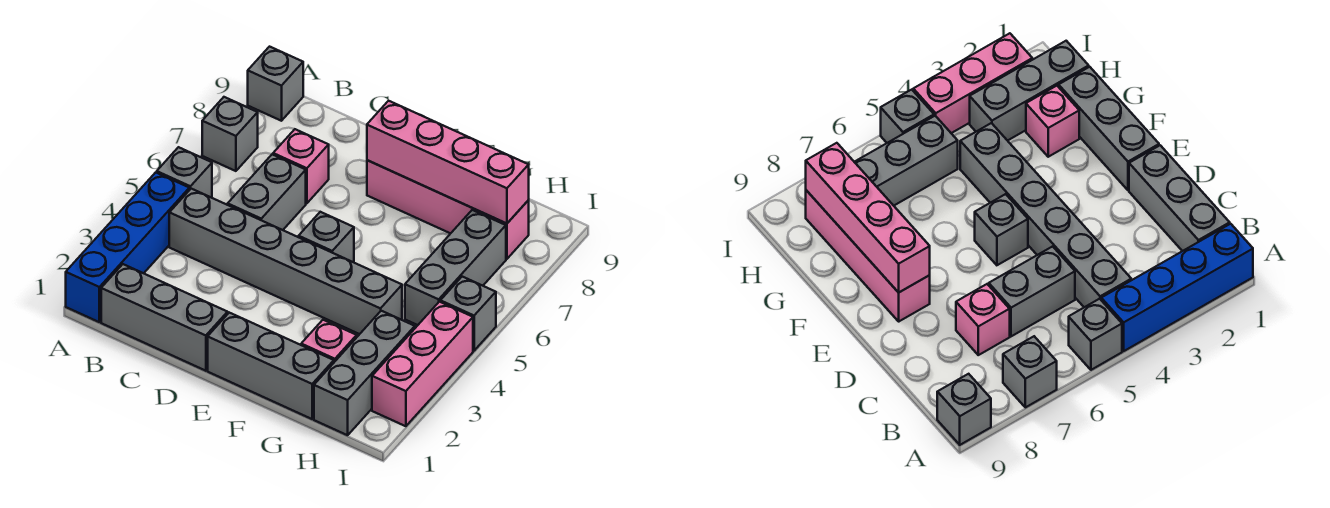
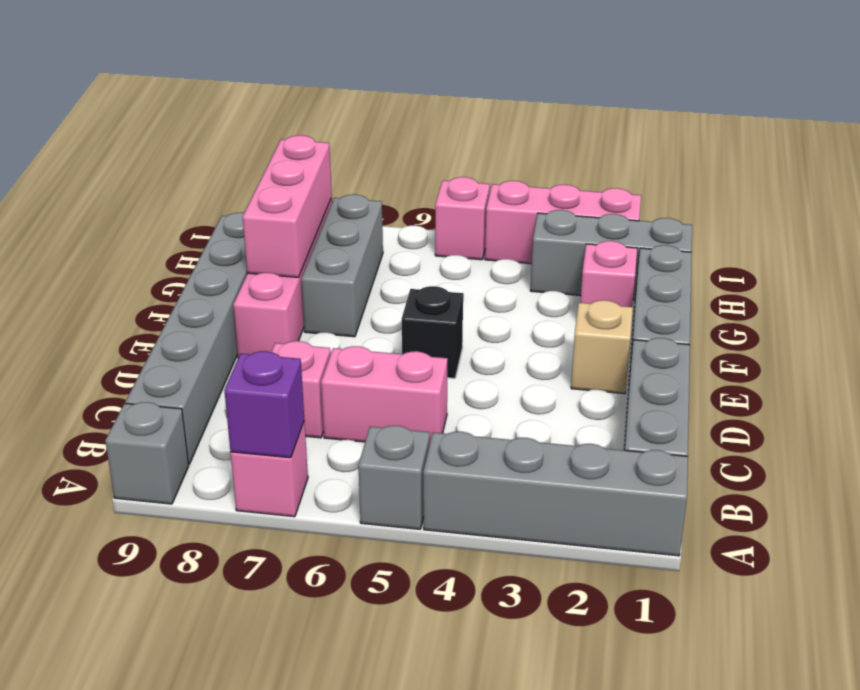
blue brick A1:A4 level 1 -> grey brick A1:A4 level 1
grey brick A7 level 1 -> pink brick A7 level 1
none -> purple brick A7 level 2
grey brick B4:G4 level 1 -> grey brick B9:G9 level 1
grey brick C5:C6 level 1 -> pink brick C5:C6 level 1
none -> tan brick E2 level 1
grey brick E5 level 1 -> black brick E5 level 1
pink brick E8:H8 level 2 -> pink brick F8:H8 level 2
grey brick H5:H7 level 1 -> grey brick F7:H7 level 1
grey brick I5 level 1 -> pink brick I5 level 1

